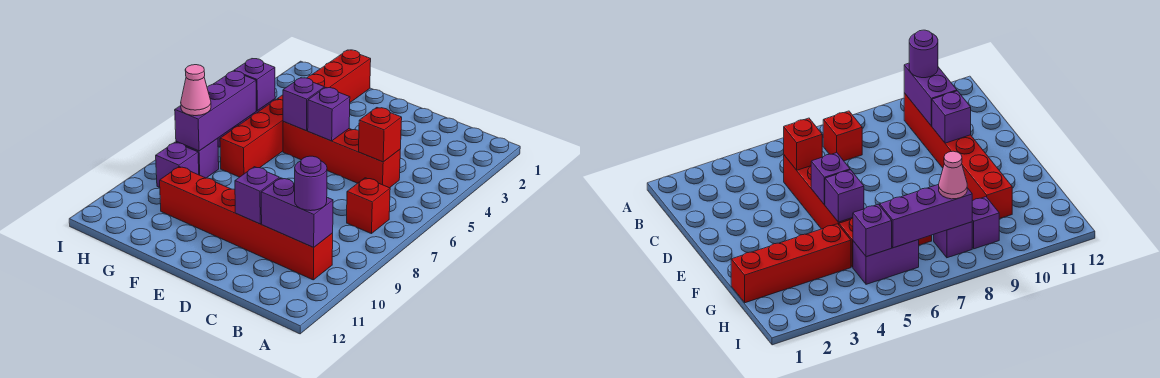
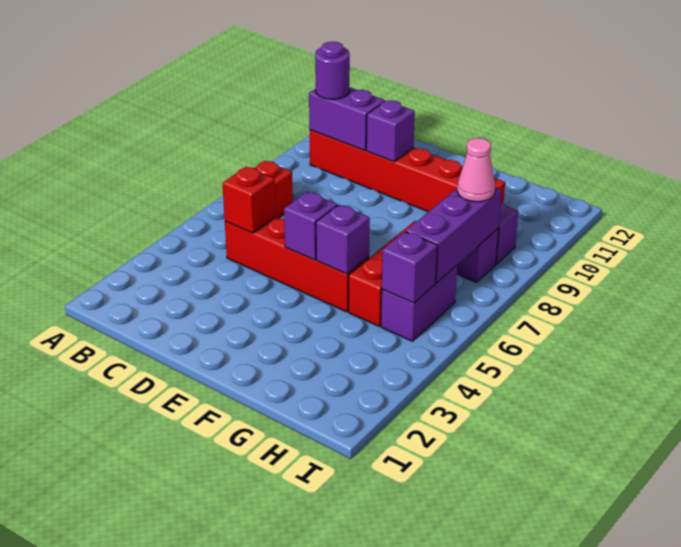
red brick G1:G4 level 1 -> none

